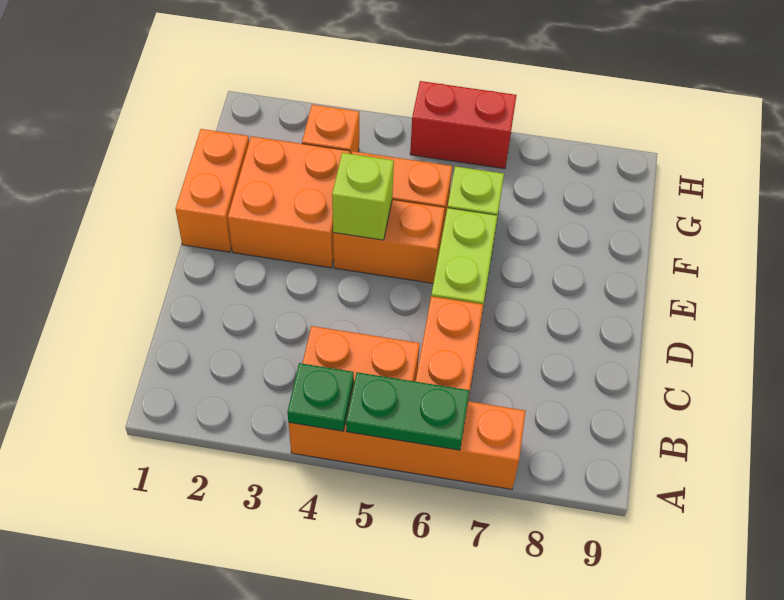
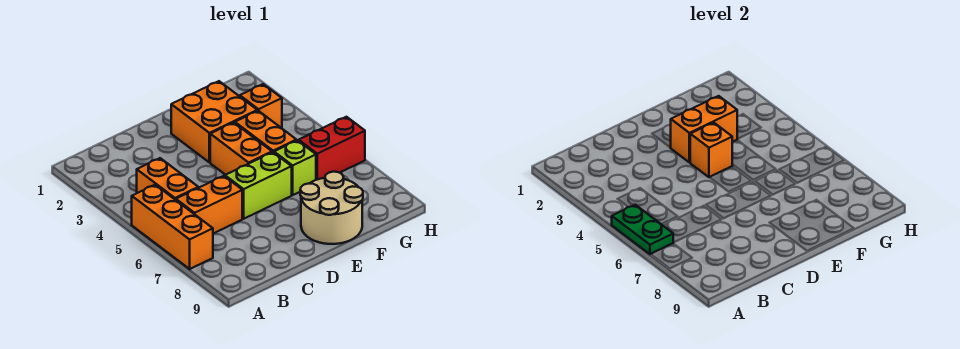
orange brick A4:A7 level 1 -> orange brick A5:A7 level 1
green plate A4 level 2 -> none
orange brick E1:F1 level 1 -> orange brick E3:F3 level 2
lime brick E4 level 2 -> orange brick E4 level 2
none -> tan round brick E8:F9 level 1
red brick H5:H6 level 1 -> red brick G6:H6 level 1

